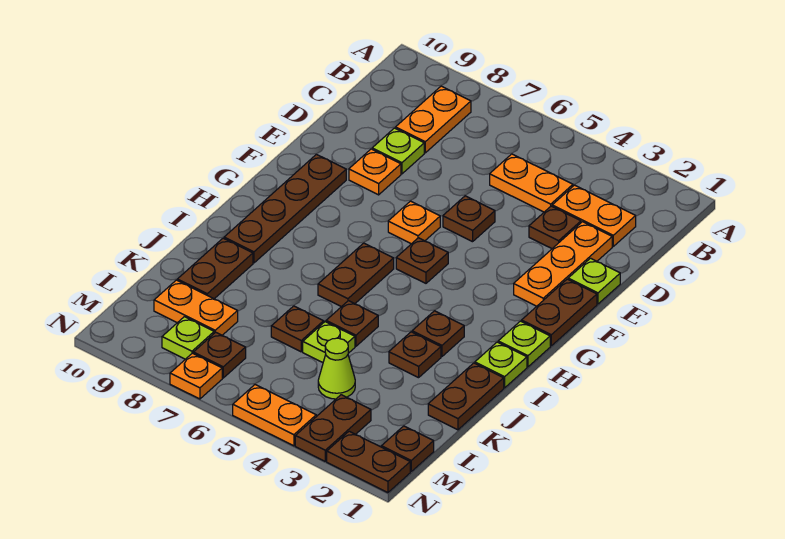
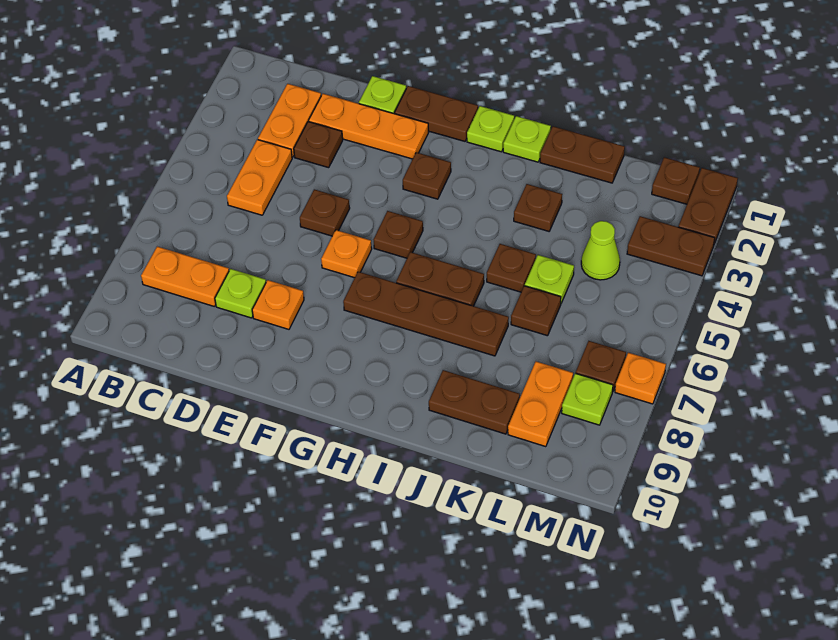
brown plate F9:I9 level 1 -> brown plate G7:J7 level 1
brown plate I3 level 1 -> brown plate G3 level 1
orange plate N4:N5 level 1 -> none

